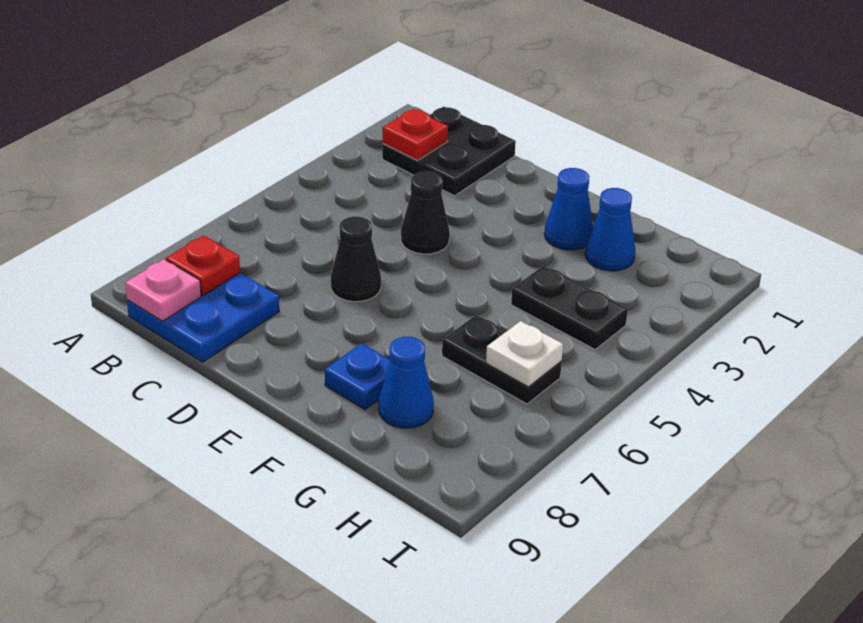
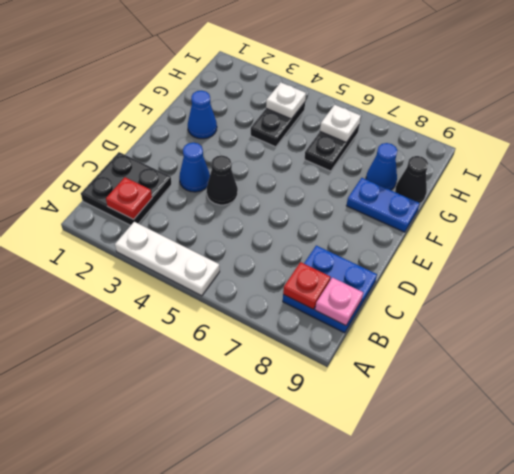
none -> white plate A3:A5 level 1
black cone D6 level 1 -> black cone G9 level 1
blue plate F8 level 1 -> blue plate F8:F9 level 1
blue cone G2 level 1 -> blue cone D3 level 1
none -> white plate H4 level 2

